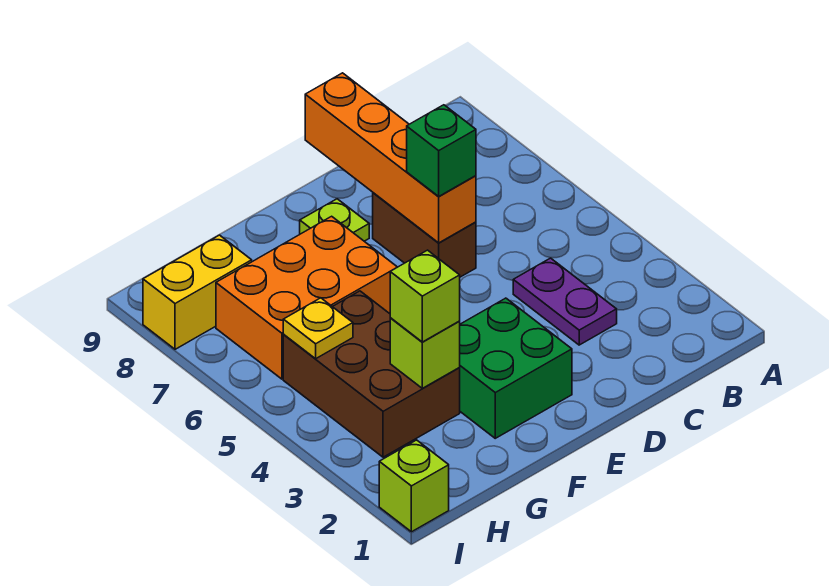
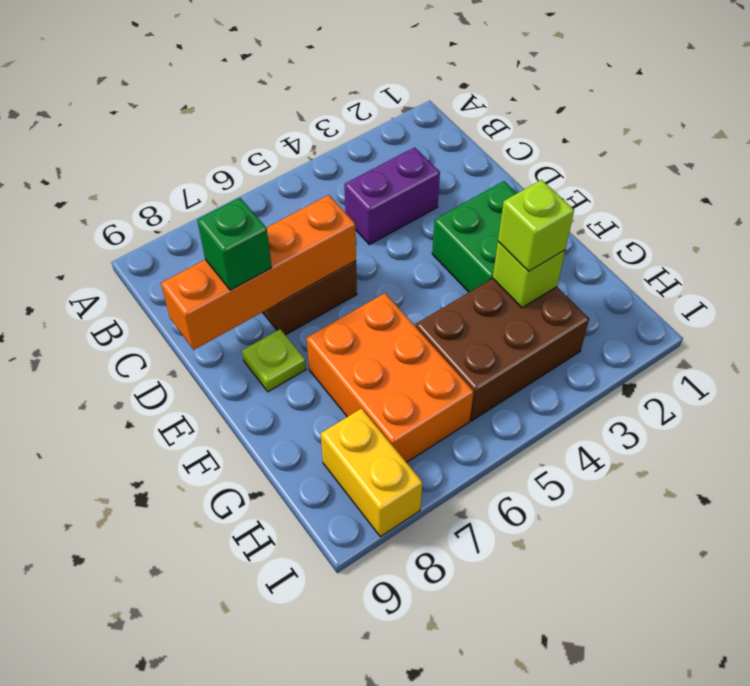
purple plate C3:C4 level 1 -> purple brick C3:C4 level 1
green brick D6 level 3 -> green brick D8 level 3
yellow plate H5 level 2 -> none
lime brick I1 level 1 -> none

